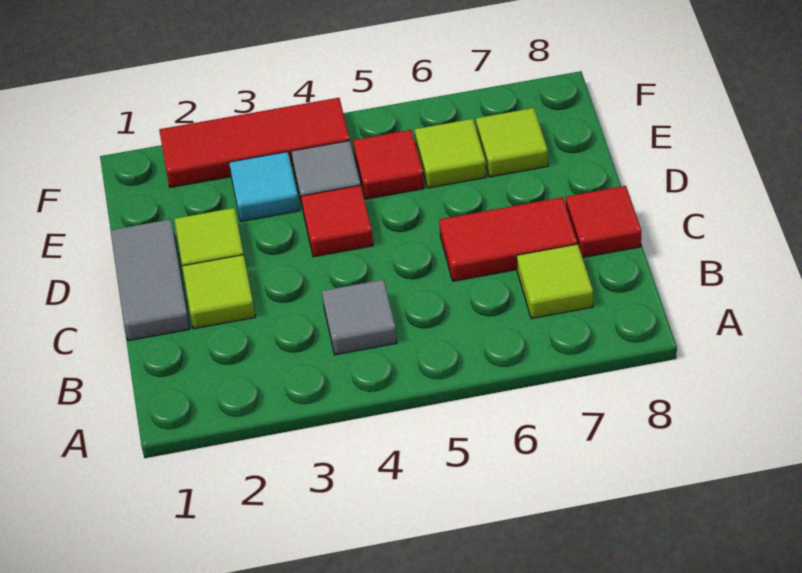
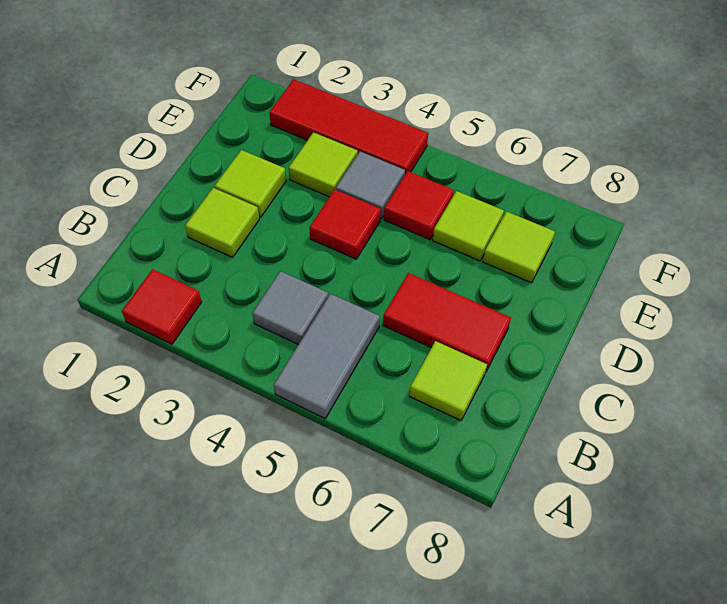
grey tile C1:D1 level 1 -> grey tile A5:B5 level 1
red tile C8 level 1 -> red tile A2 level 1
cyan tile E3 level 1 -> lime tile E3 level 1

